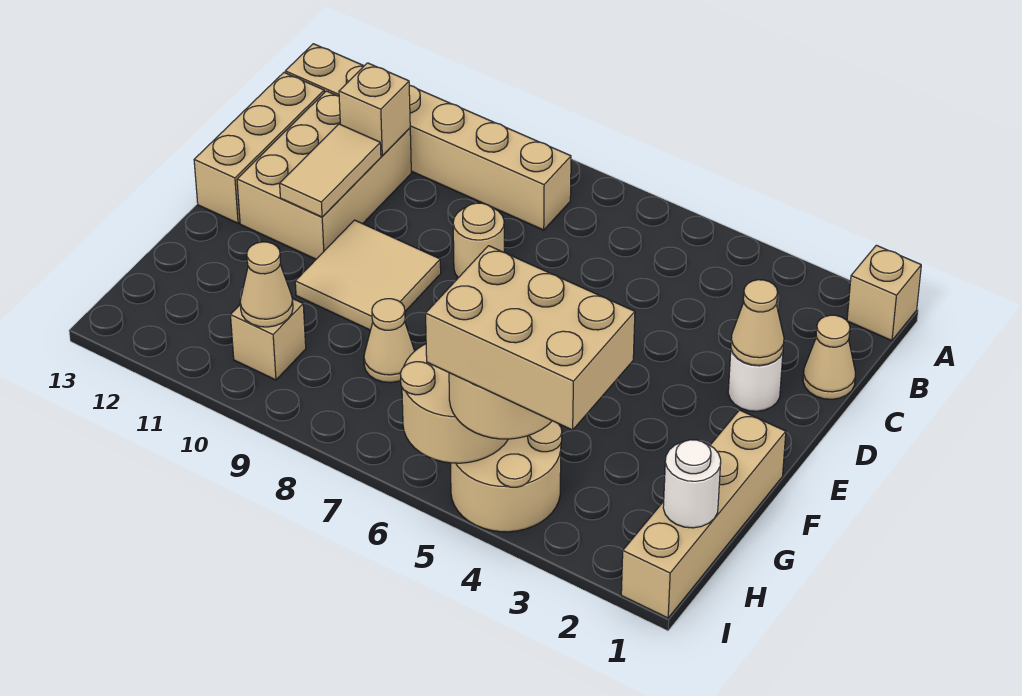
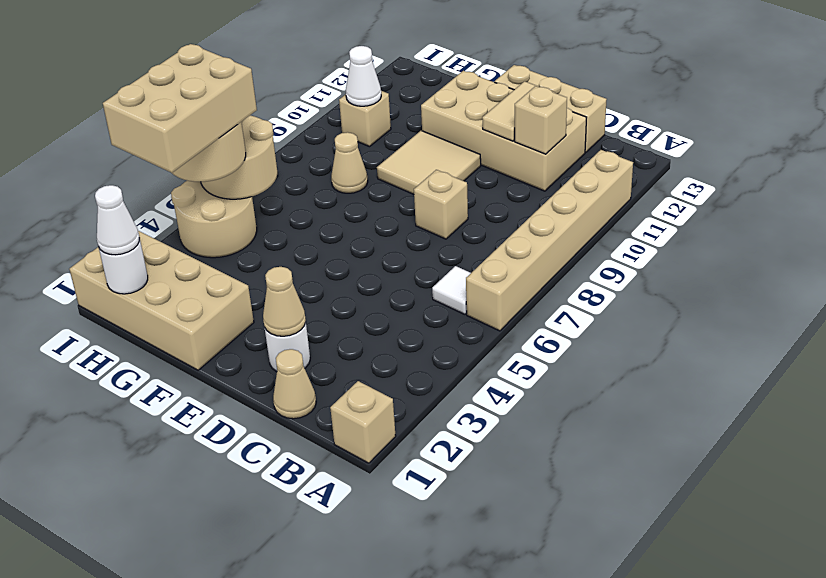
none -> white tile B6 level 1
tan brick B8:B13 level 1 -> tan brick A6:A11 level 1
tan brick C11:E12 level 1 -> tan brick C11:F12 level 1
tan round brick D8 level 1 -> tan brick D8 level 1
tan tile D11:E11 level 2 -> tan tile D11:D12 level 2
tan brick F1:I1 level 1 -> tan brick F1:I2 level 1
none -> white cone H1 level 3
tan cone H10 level 2 -> white cone H10 level 2

